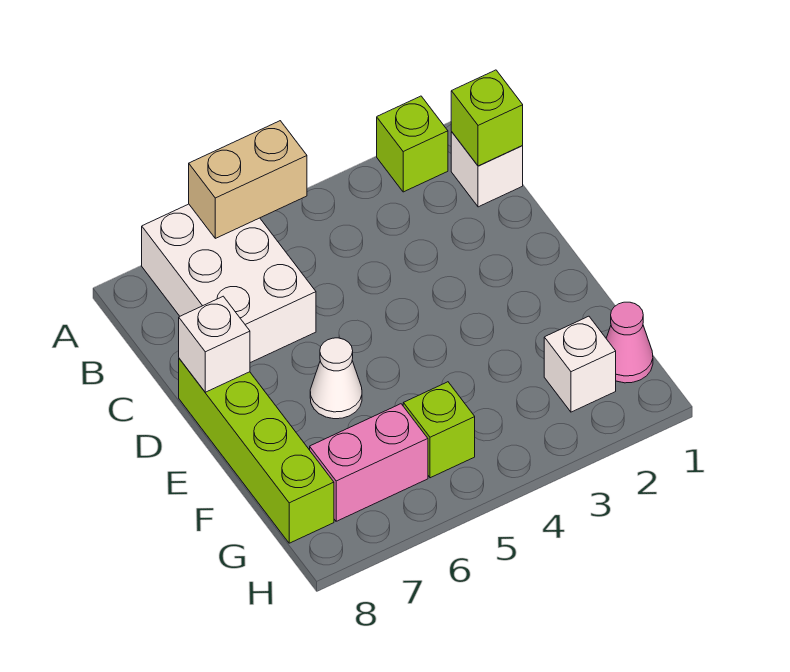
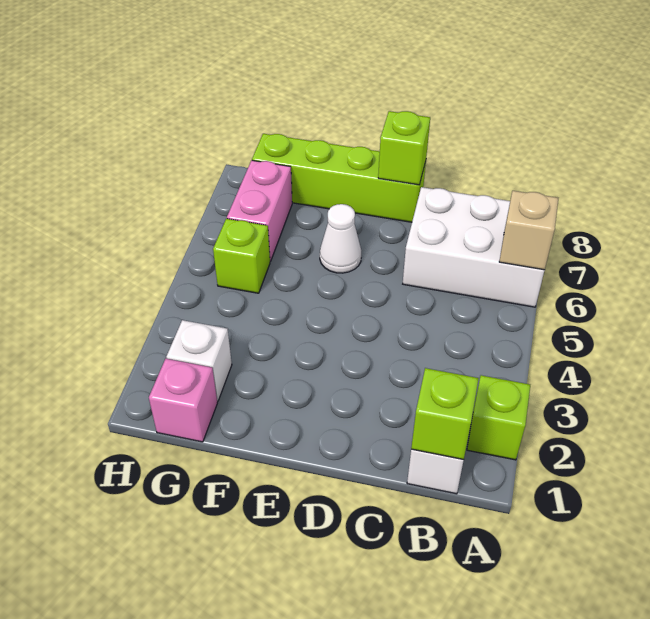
tan brick A5:A6 level 2 -> tan brick A6 level 2
white brick D8 level 2 -> lime brick D8 level 2
pink cone G1 level 1 -> pink brick G1 level 1

